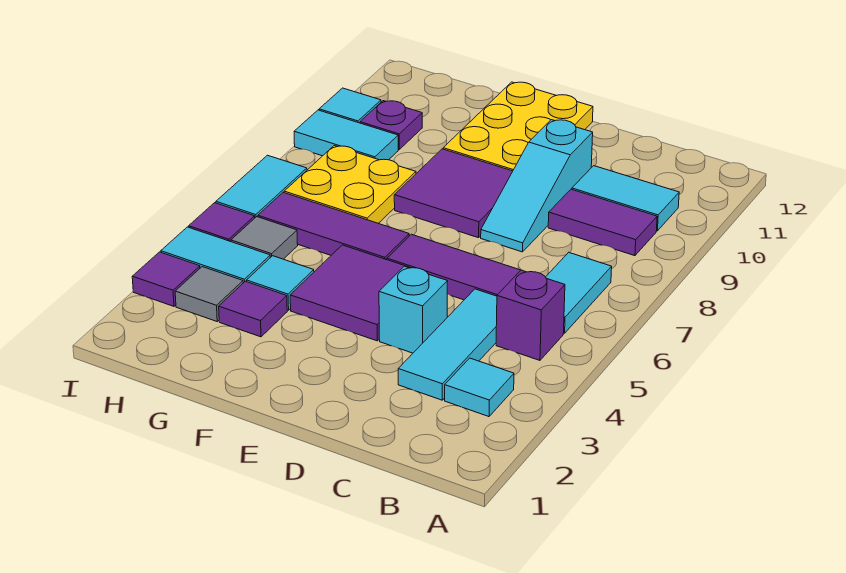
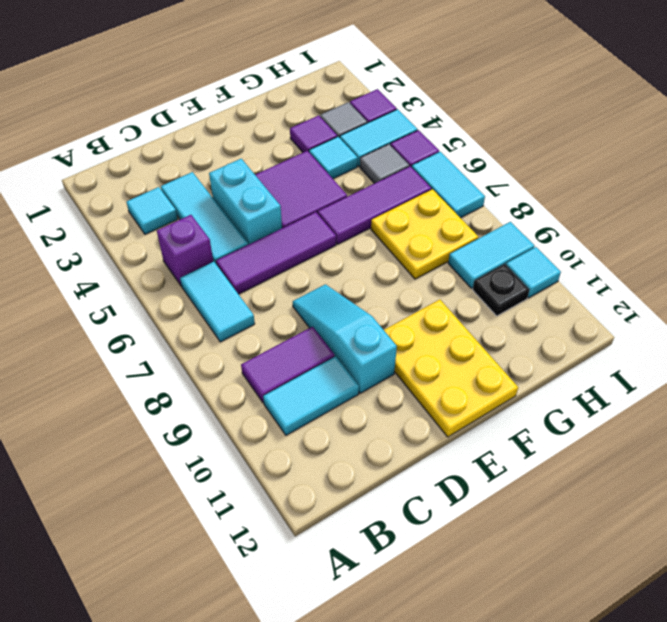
cyan brick D4 level 1 -> cyan brick D4:D5 level 1
purple tile E8:F9 level 1 -> none
purple plate H10 level 1 -> black plate H10 level 1

